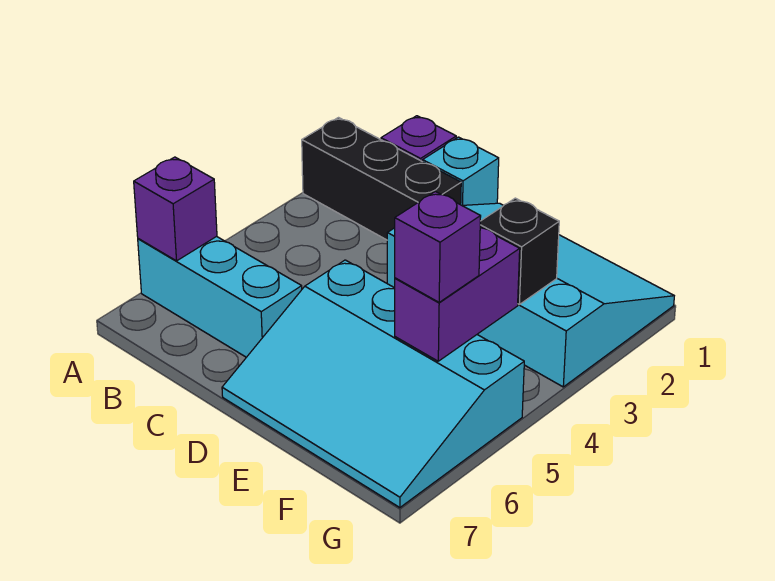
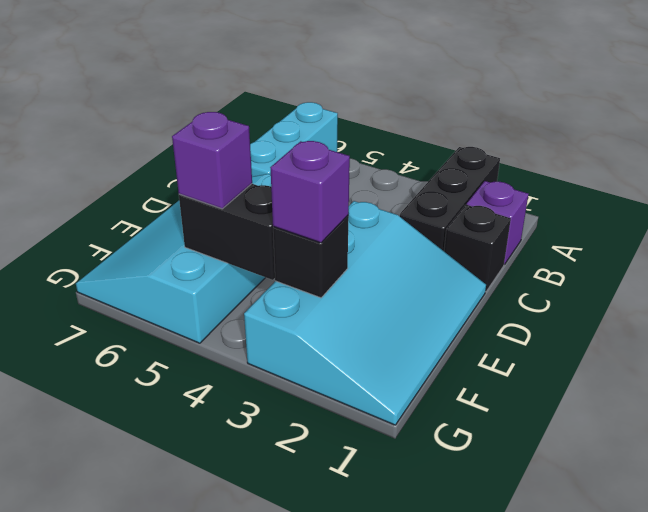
purple brick A6 level 2 -> purple brick F3 level 3
cyan brick C1 level 1 -> black brick C1 level 1
purple brick F4:F5 level 2 -> black brick F4:F5 level 2

